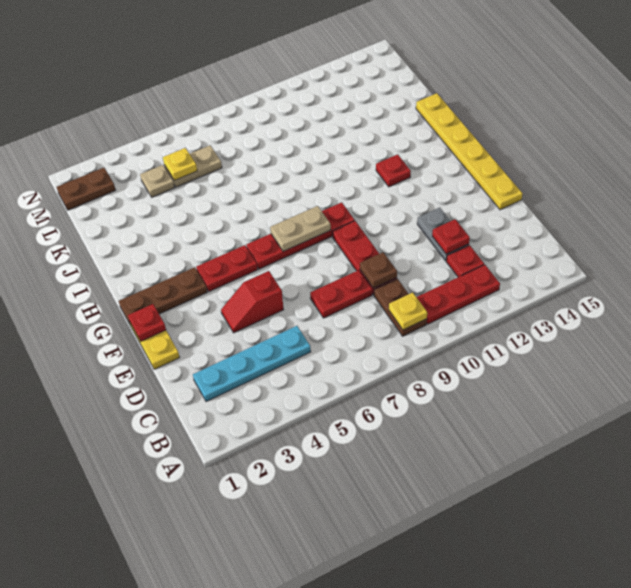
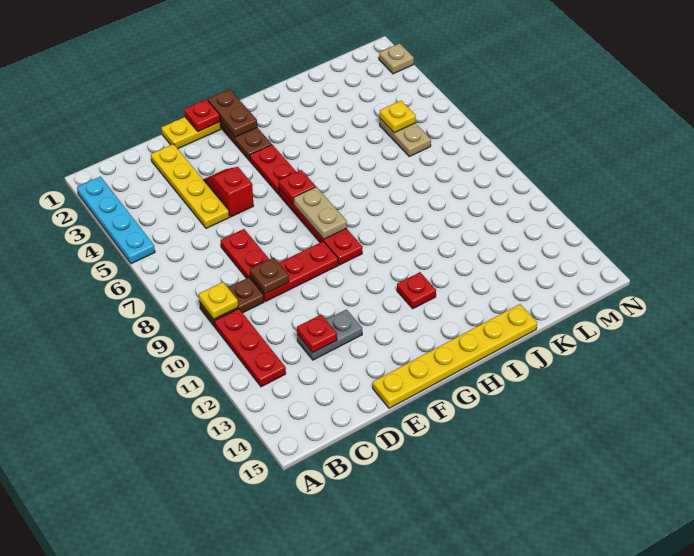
cyan plate C2:C5 level 1 -> cyan plate A2:A5 level 1
red plate C12 level 1 -> red plate G6 level 2
none -> yellow plate D2:D5 level 1
tan plate L4 level 1 -> tan plate N2 level 1
brown plate M1:M2 level 1 -> brown plate G1:G2 level 2

